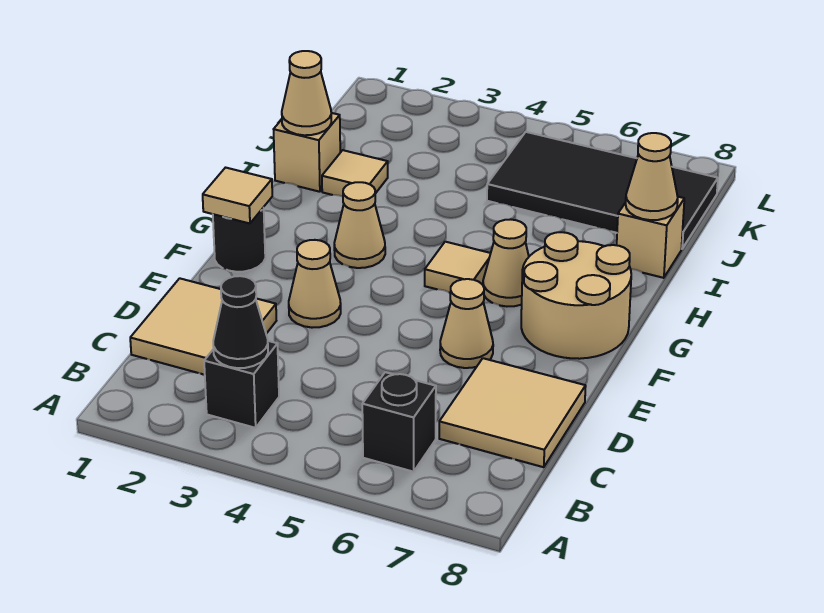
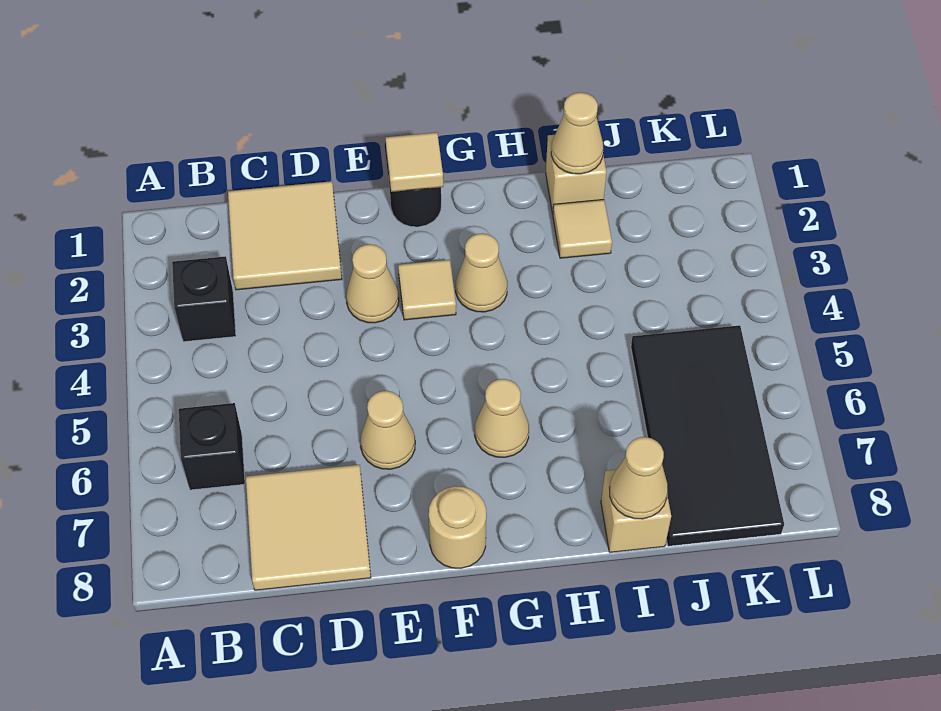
black cone B3 level 2 -> none
tan round brick F7:G8 level 1 -> tan round brick F8 level 1
tan tile G5 level 1 -> tan tile F3 level 1

